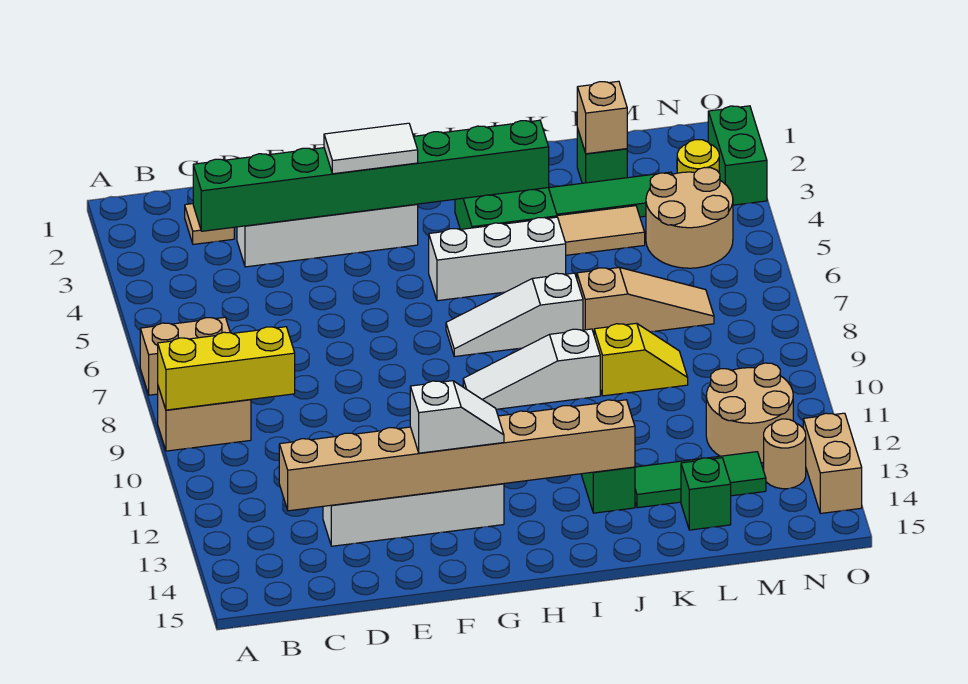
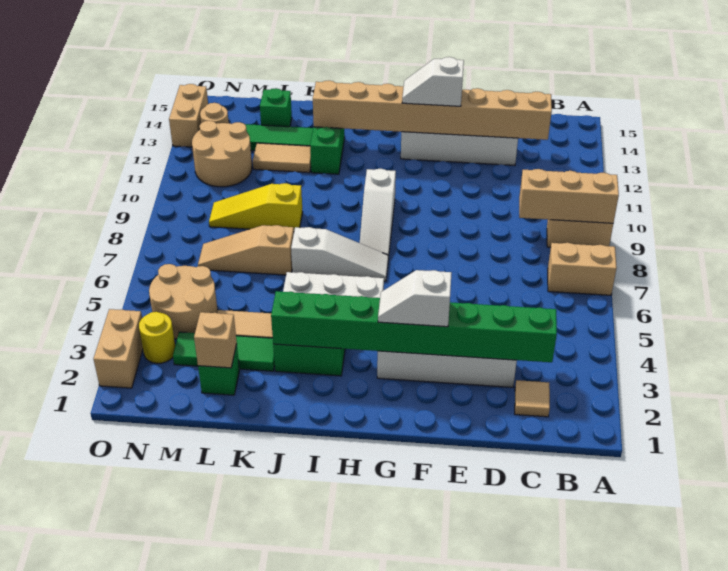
yellow brick A9:C9 level 2 -> tan brick A9:C9 level 2
white tile F3:G3 level 3 -> white slope F3:G3 level 3 top F
white slope H9:J9 level 1 top J -> white slope H8:H10 level 1 top 10
yellow slope K9:L9 level 1 top K -> yellow slope K9:M9 level 1 top K
none -> tan tile K12:L12 level 1
green brick O2:O3 level 1 -> tan brick O2:O3 level 1

